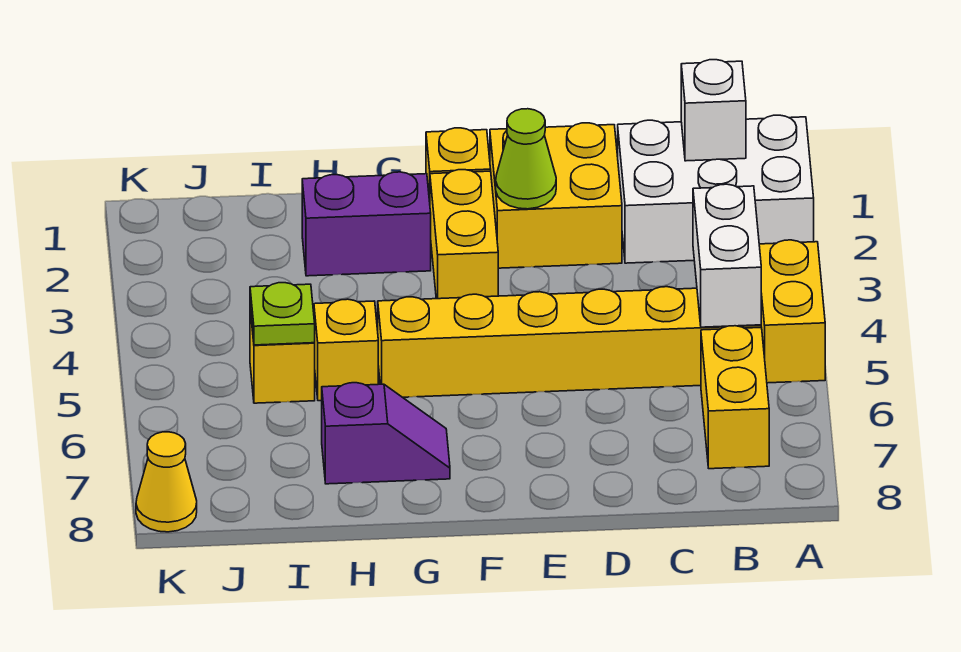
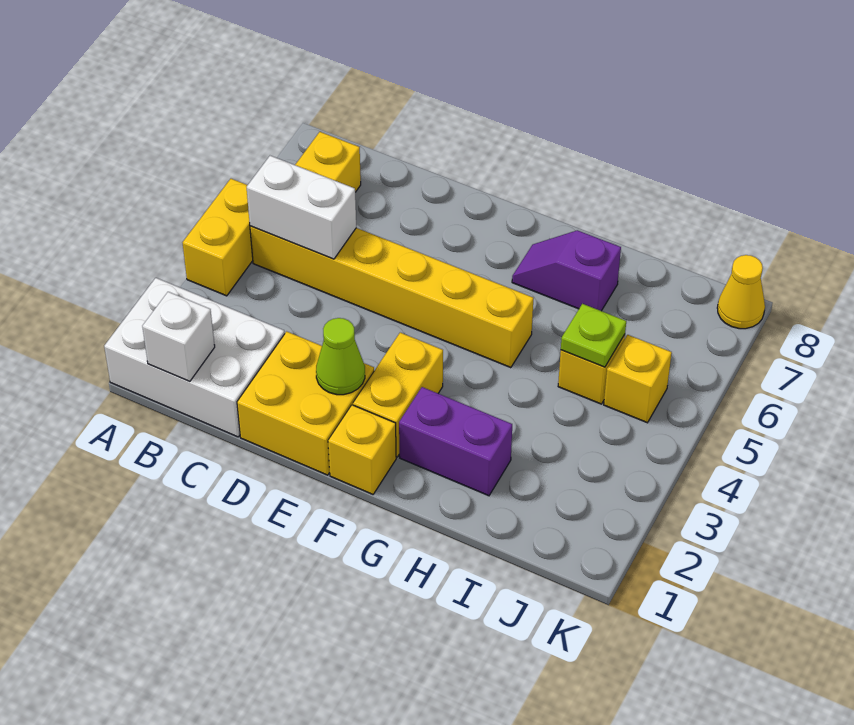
white brick B4:B5 level 2 -> white brick B5:C5 level 2
yellow brick H5 level 1 -> yellow brick J5 level 1

